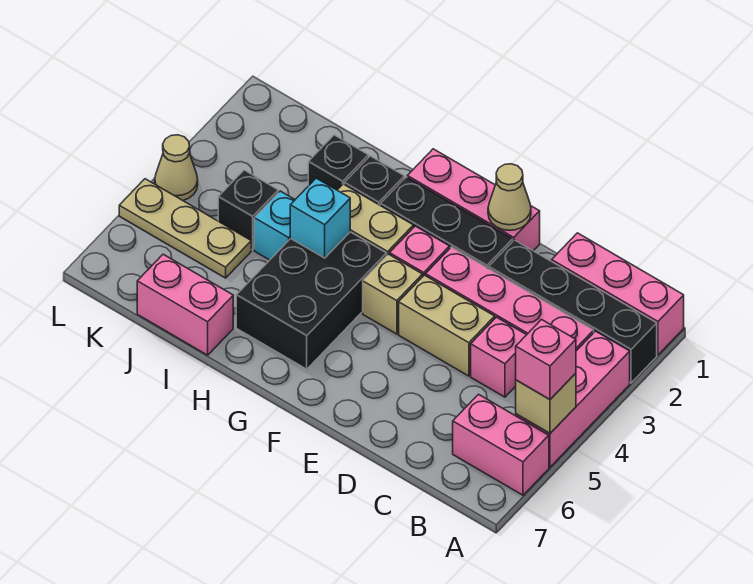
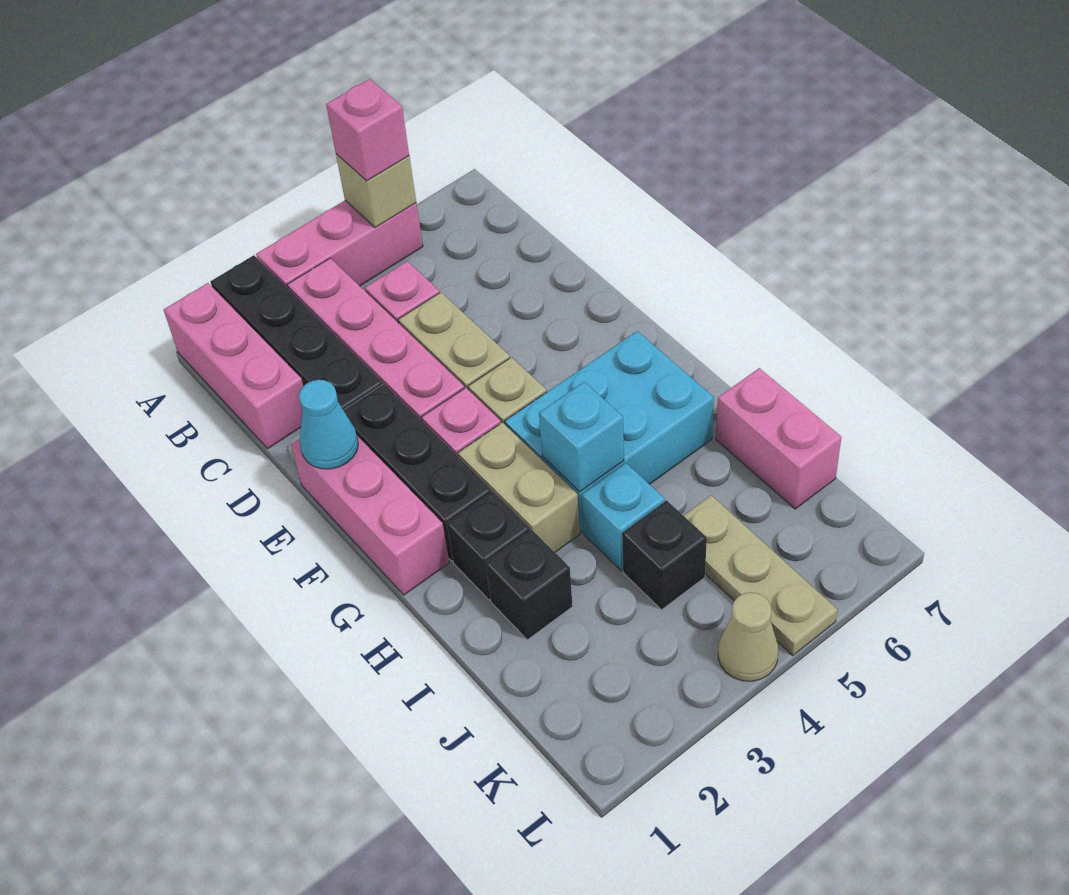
pink brick A6:B6 level 1 -> none
tan cone E1 level 2 -> cyan cone E1 level 2
black brick G4:H6 level 1 -> cyan brick G4:H6 level 1

